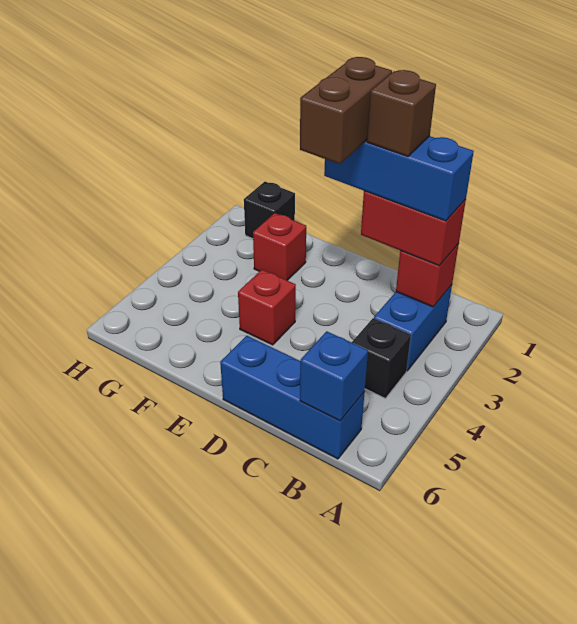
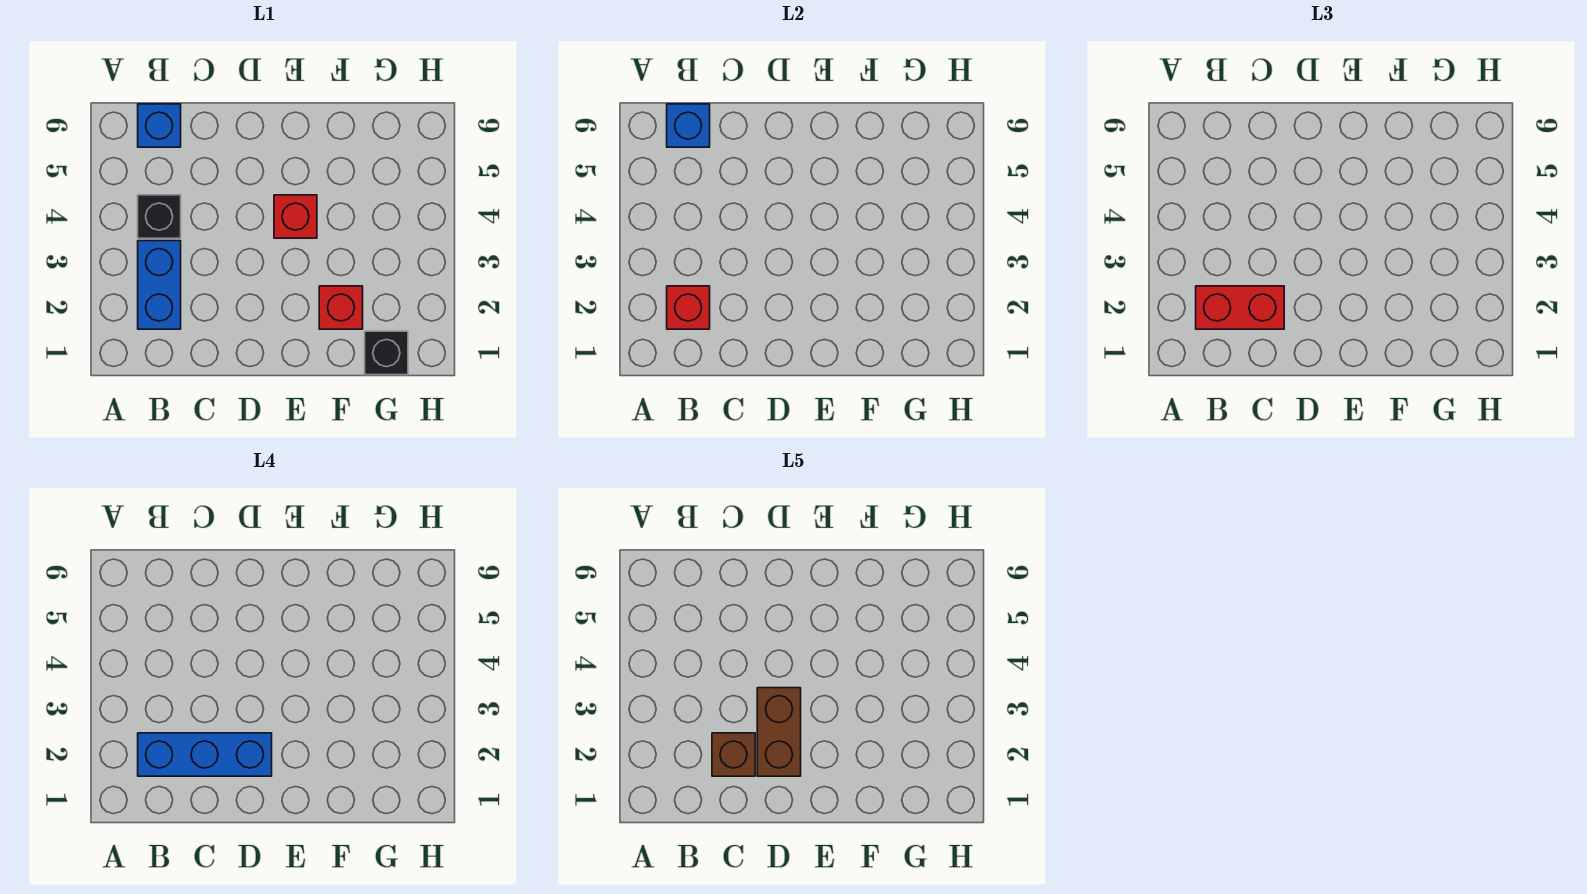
blue brick B6:D6 level 1 -> blue brick B6 level 1

